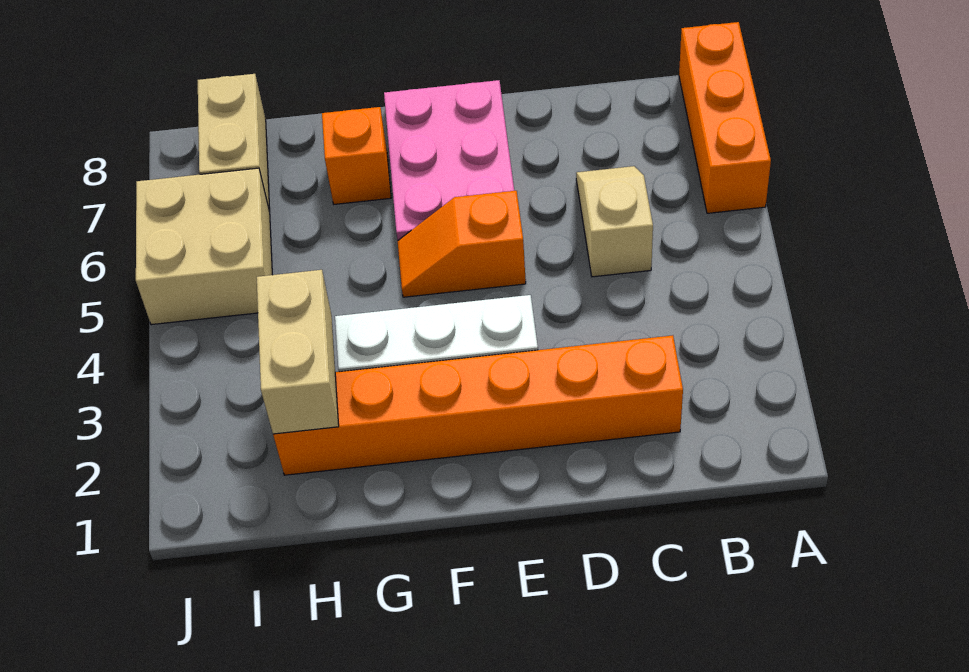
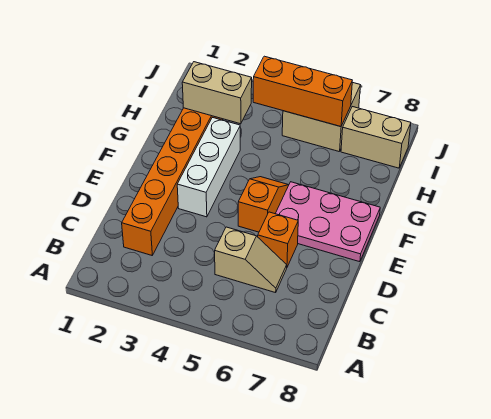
orange brick A6:A8 level 1 -> orange brick I4:I6 level 2
orange brick G7 level 1 -> orange brick D6 level 1

